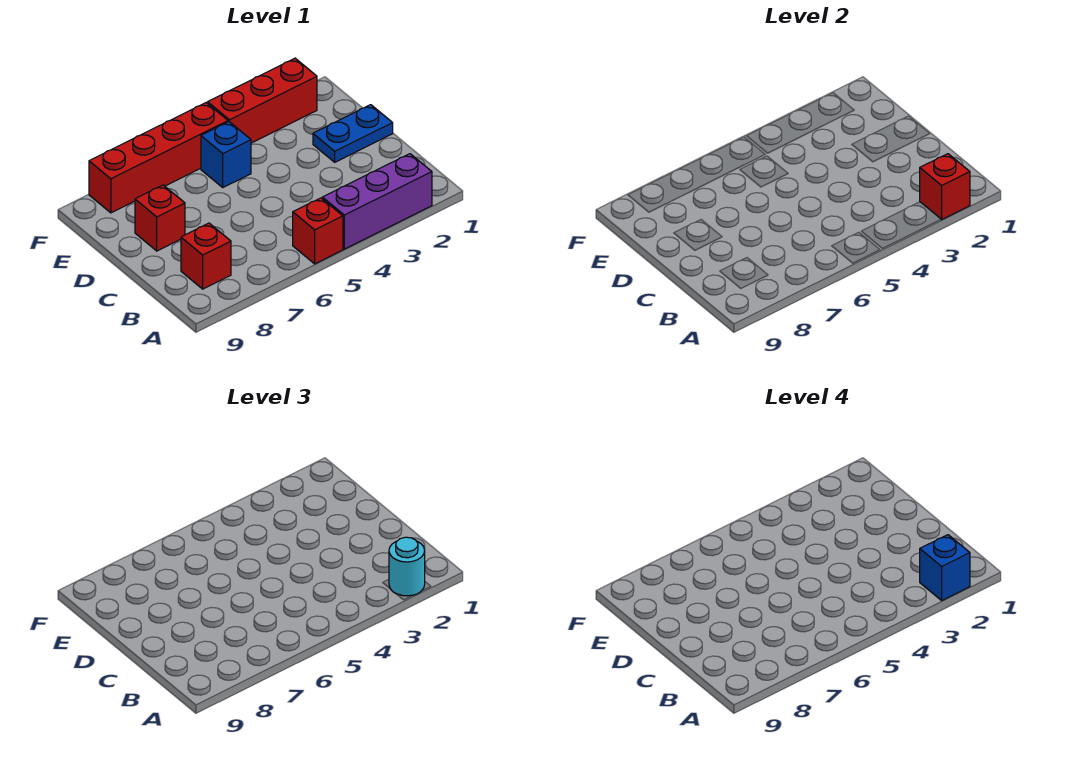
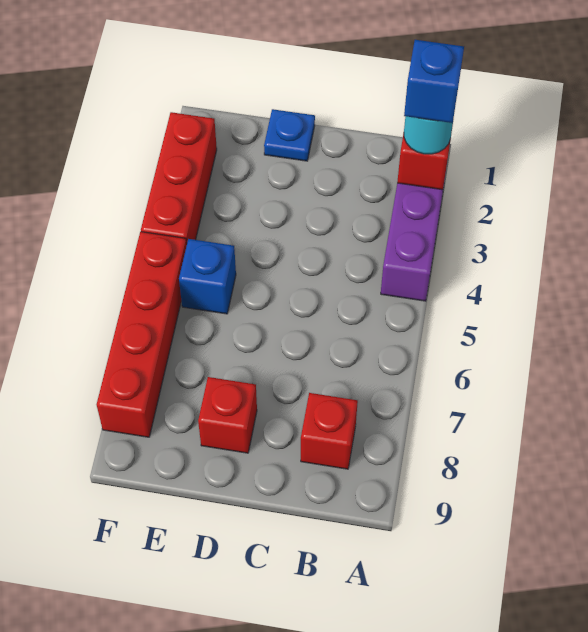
red brick A5 level 1 -> none
blue plate D1:D2 level 1 -> blue plate D1 level 1

